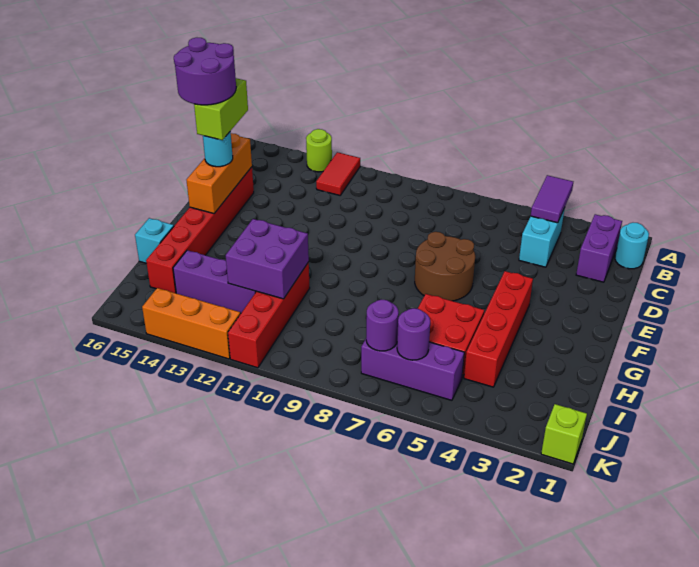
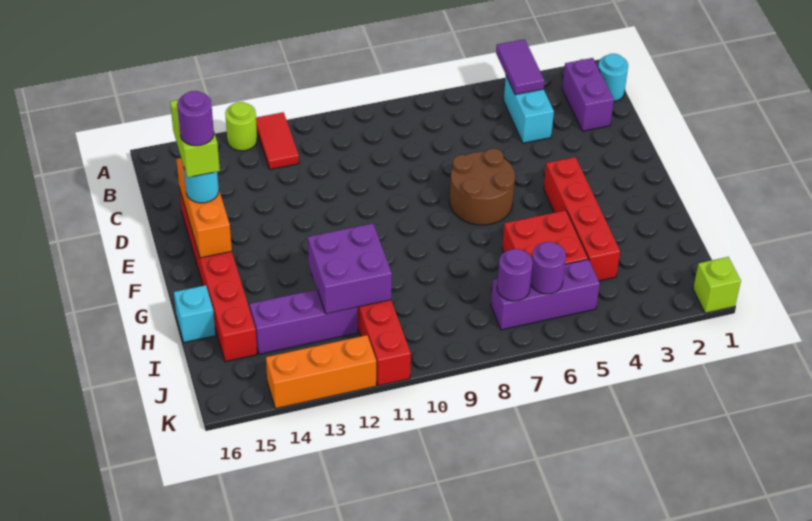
purple round brick D15:E16 level 5 -> purple round brick E15 level 5

